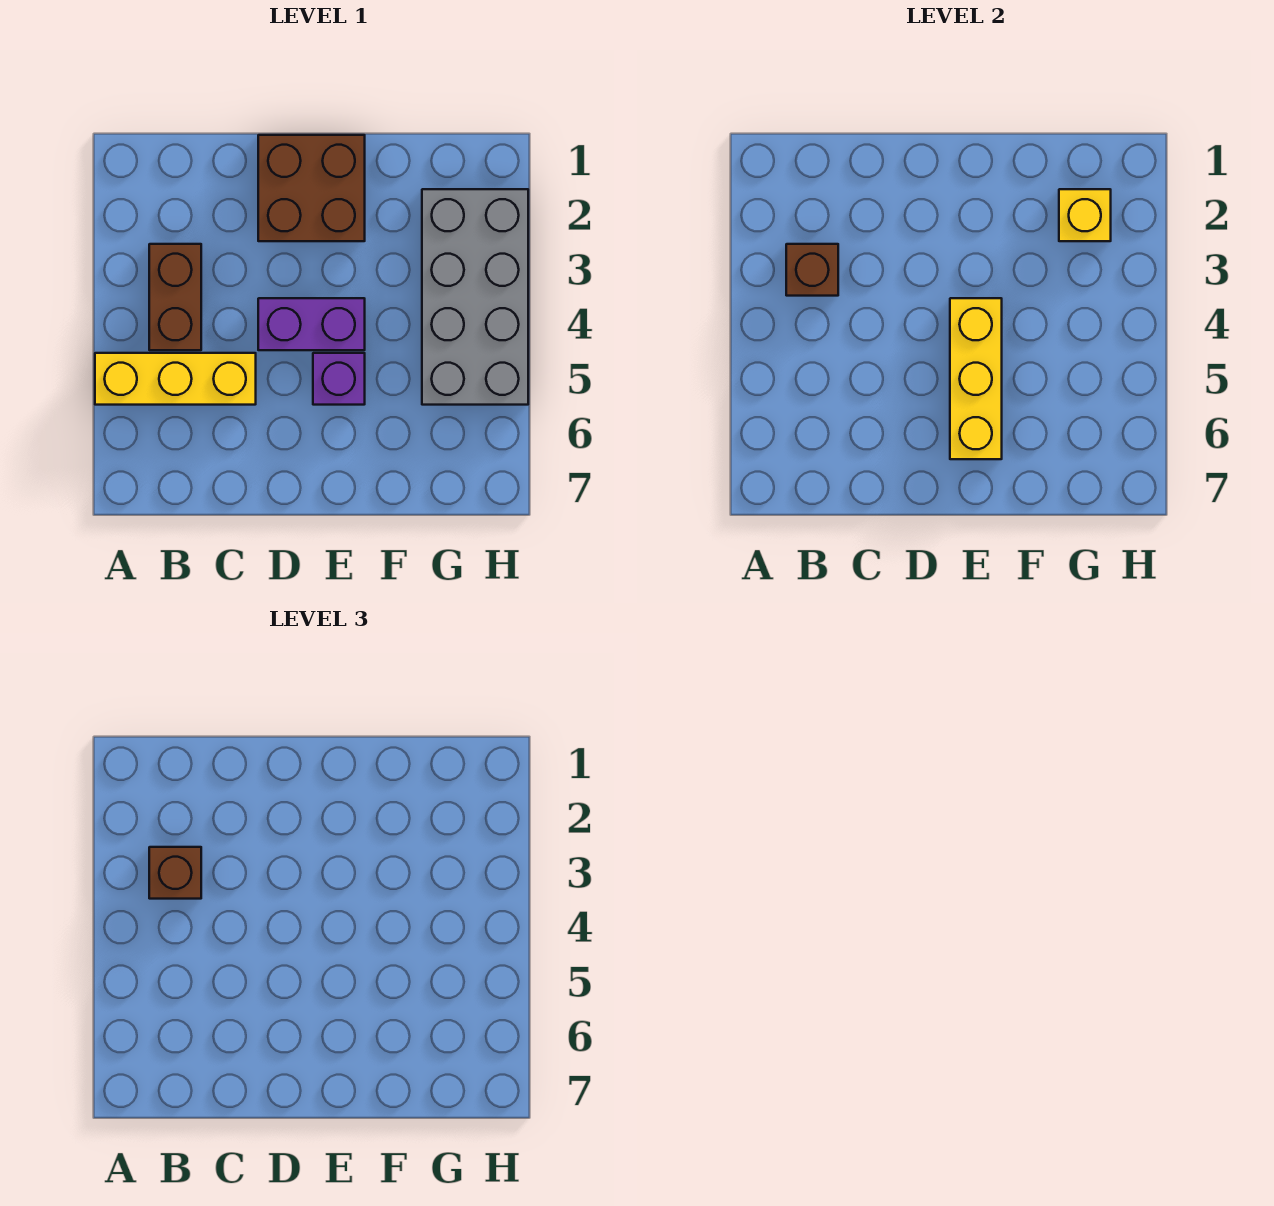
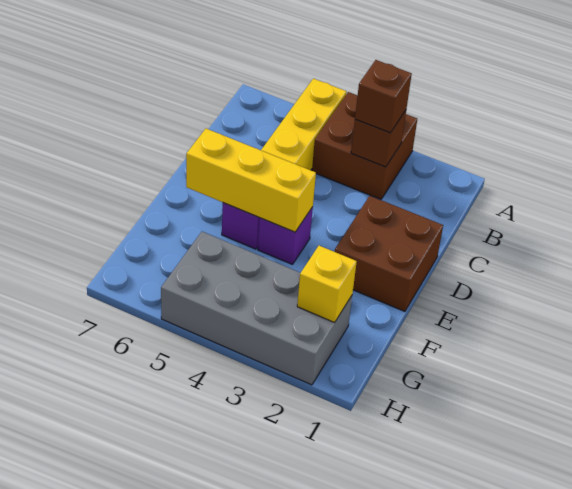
brown brick B3:B4 level 1 -> brown brick A3:B4 level 1
purple brick D4:E4 level 1 -> purple brick E4 level 1

